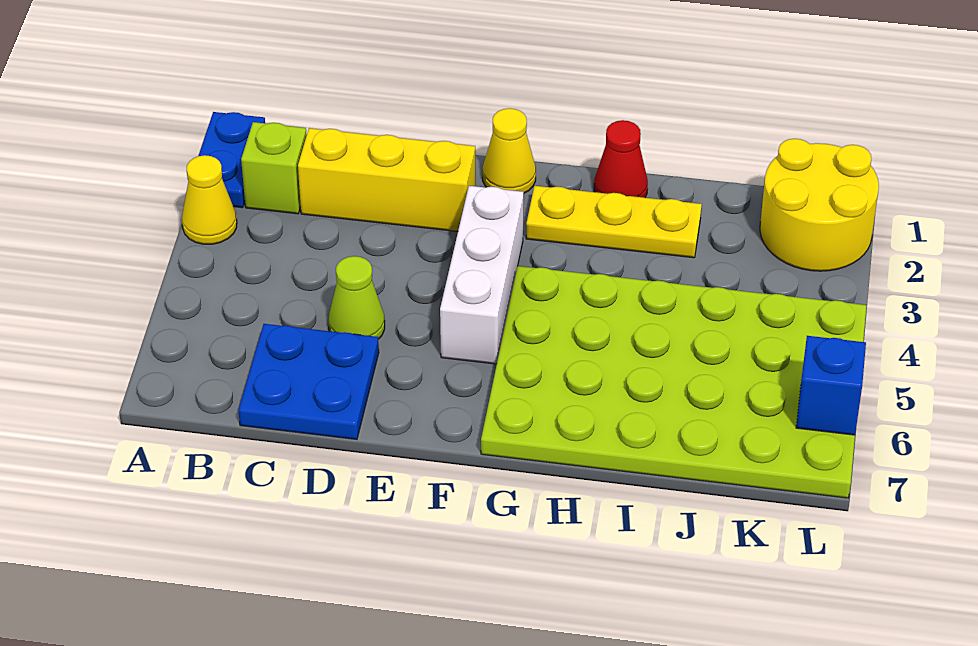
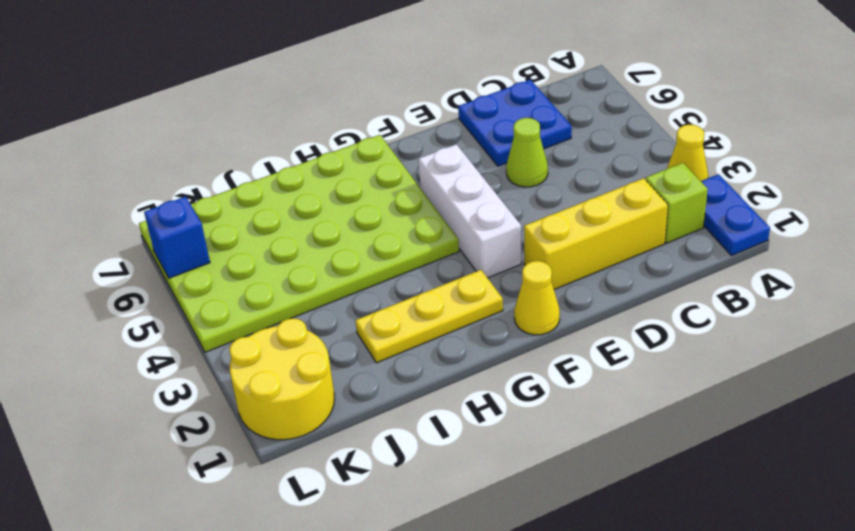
red cone H1 level 1 -> none

